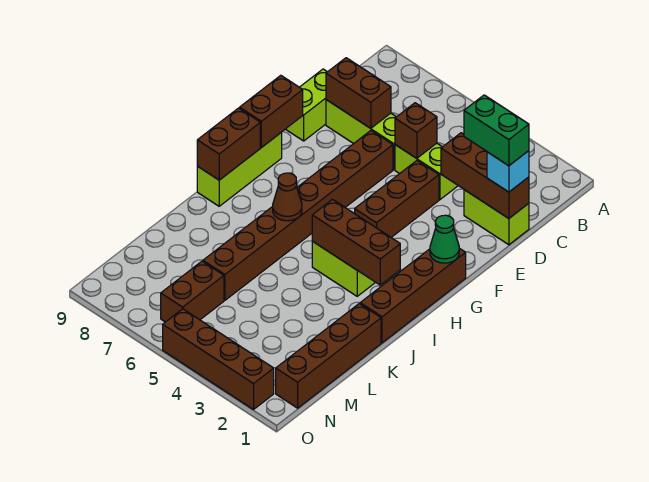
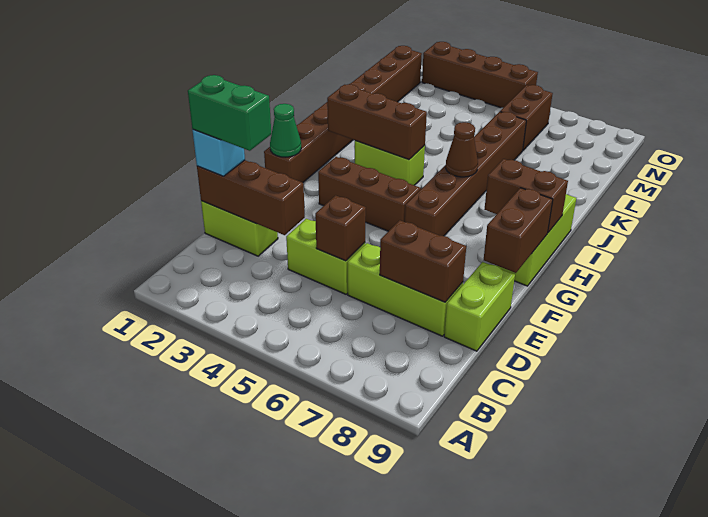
brown brick E4:G4 level 1 -> brown brick G3:G5 level 1
brown brick E6:L6 level 1 -> brown brick G6:L6 level 1
brown brick H9:I9 level 2 -> brown brick H8:H9 level 2

